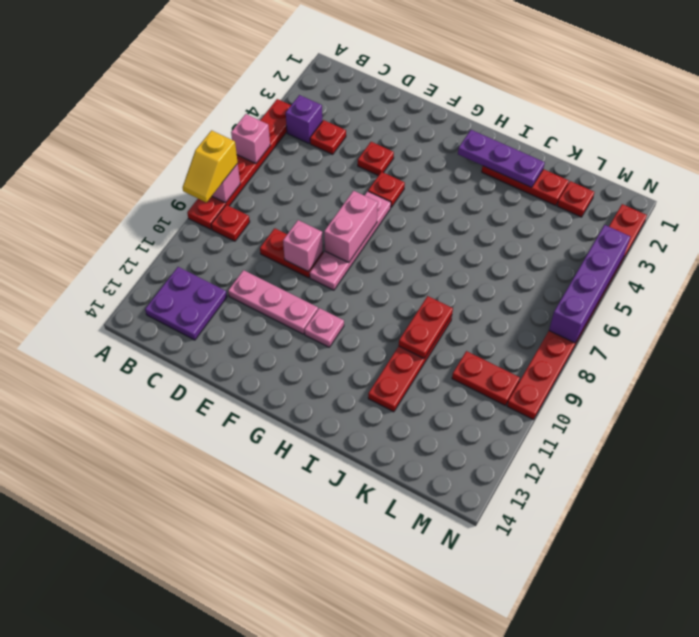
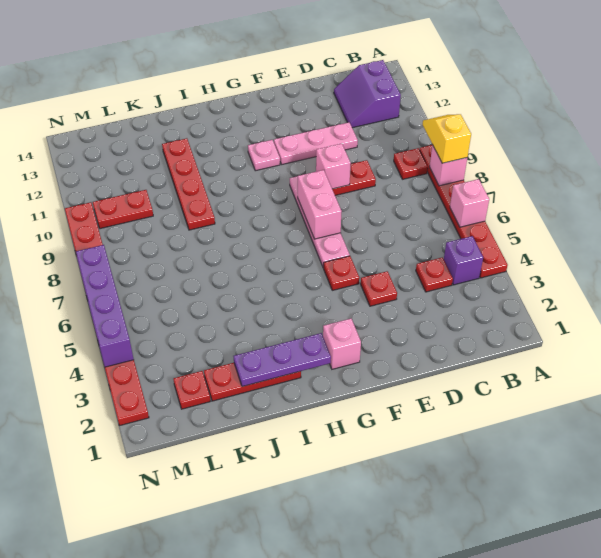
purple plate B12:C13 level 1 -> purple slope B12:C13 level 1 top B
none -> pink brick G2 level 1
red plate J9:J10 level 2 -> none

